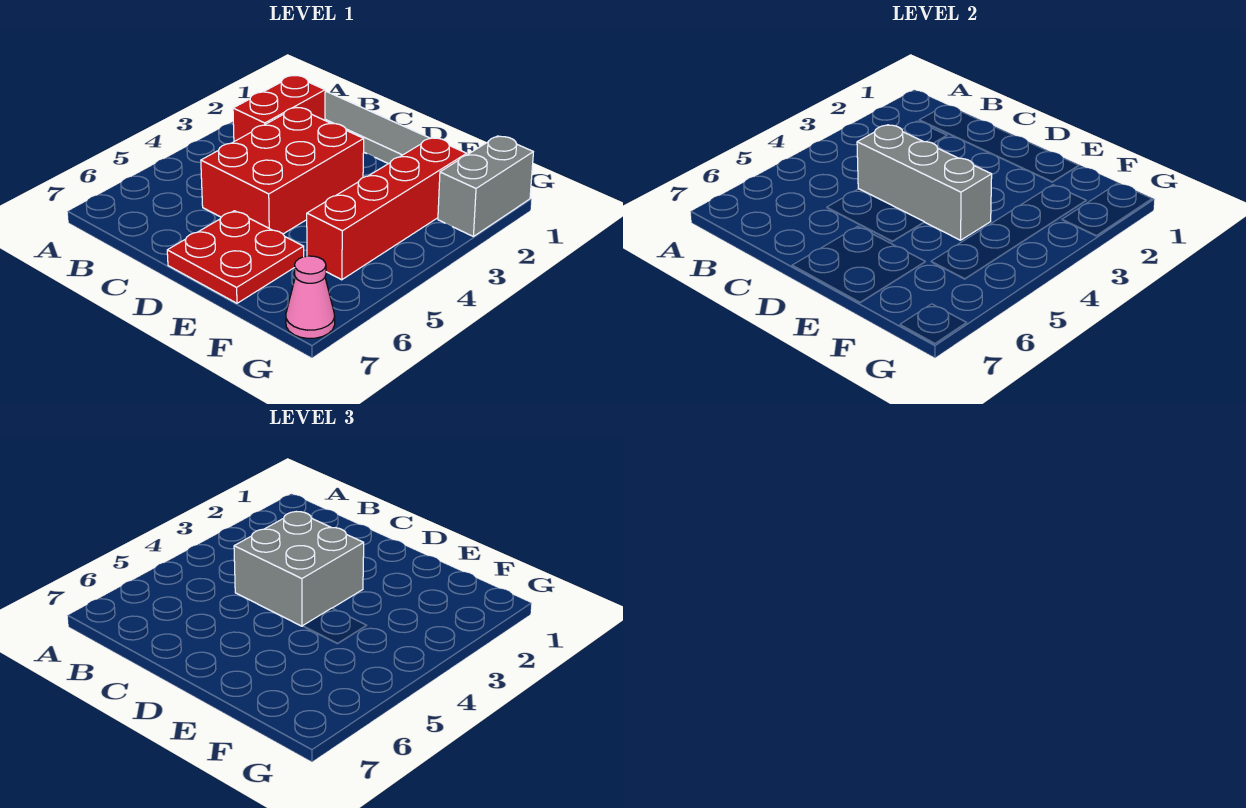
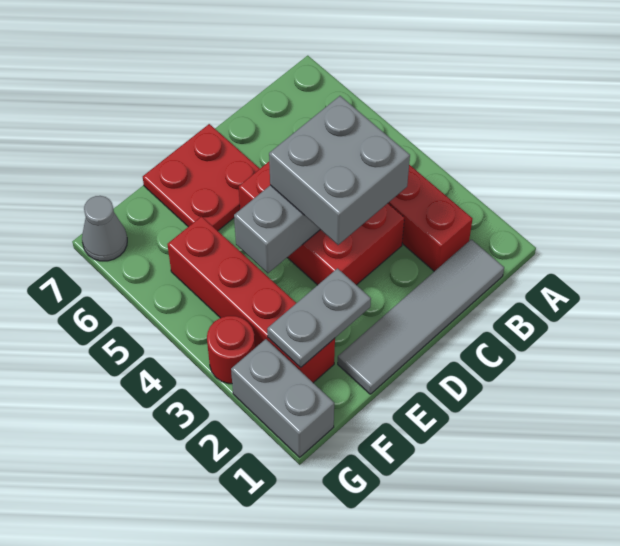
none -> grey plate E2:F2 level 2
none -> red round brick G3 level 1
pink cone G7 level 1 -> grey cone G7 level 1

